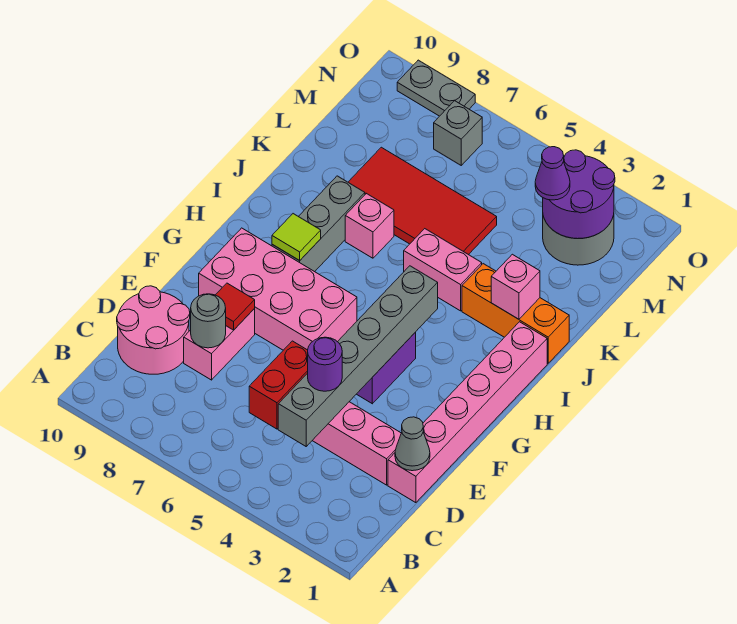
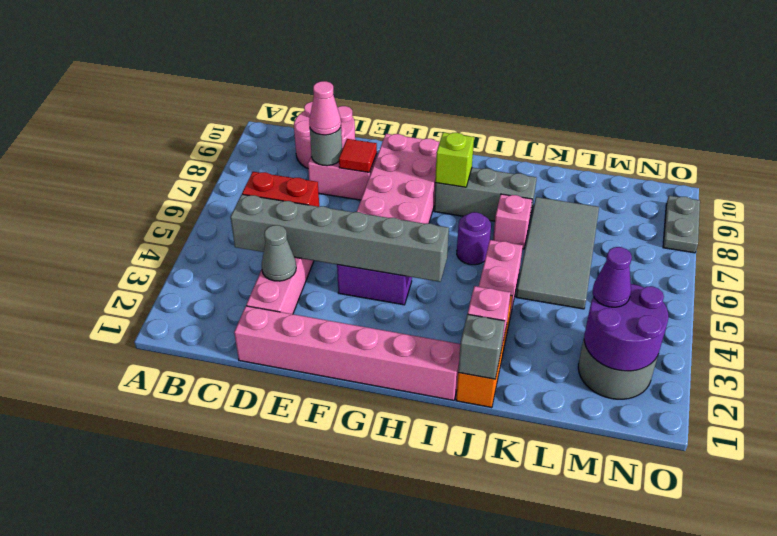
grey cone D1 level 2 -> grey cone D3 level 2
purple round brick D4 level 3 -> purple round brick I6 level 1
none -> pink cone D8 level 3
lime tile H8 level 2 -> lime brick H8 level 2
red tile K5:L8 level 1 -> grey tile K5:L8 level 1
grey brick N7 level 1 -> grey brick J1 level 2

